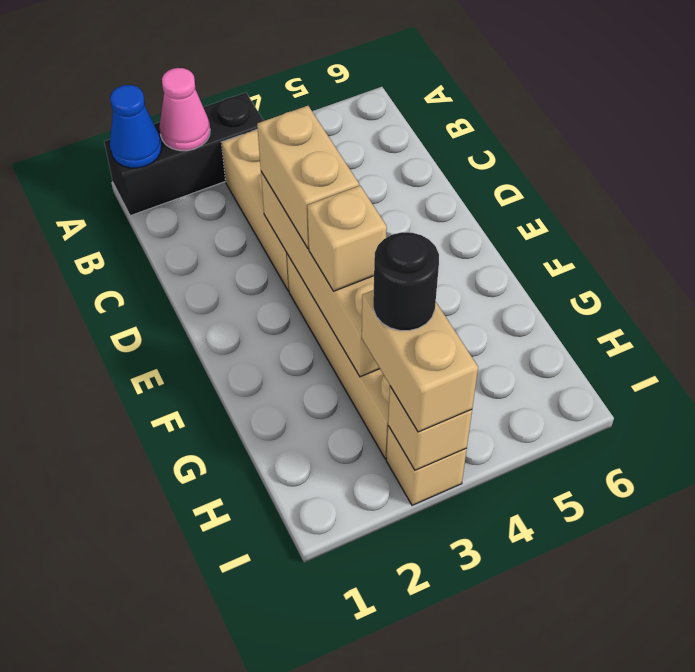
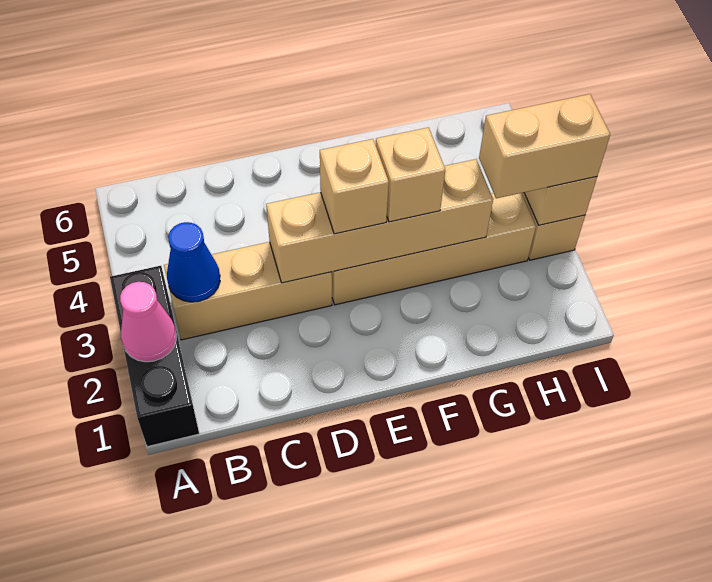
blue cone A1 level 2 -> blue cone B3 level 2
tan brick D3:E3 level 3 -> tan brick E3 level 3
black round brick H3 level 4 -> none

